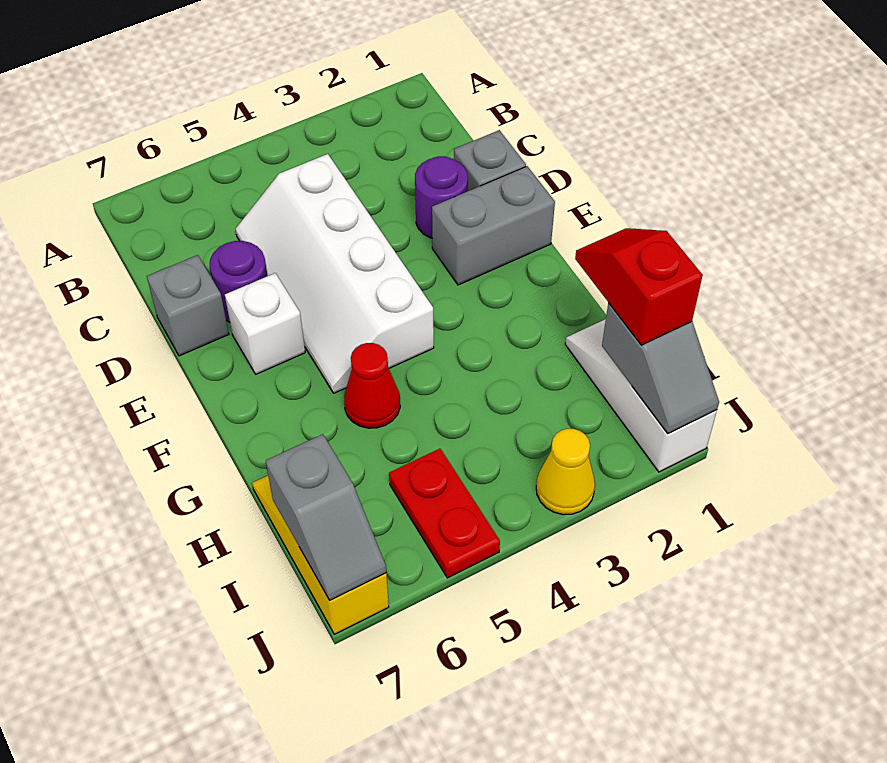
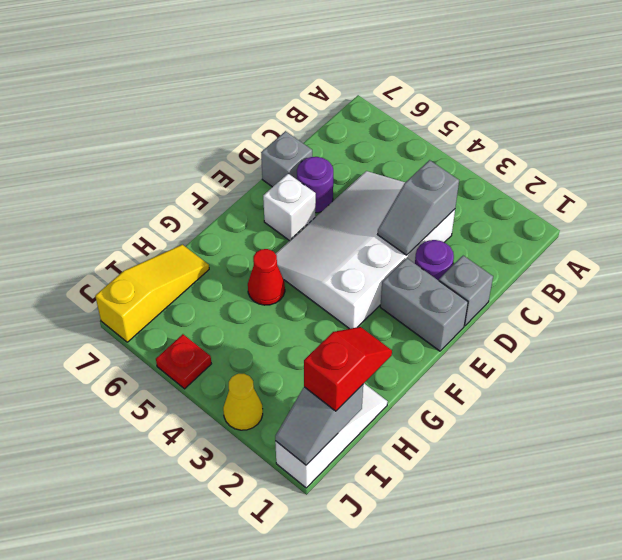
white slope C4:F5 level 1 top 4 -> white slope C3:F5 level 1 top 3
red plate I5:J5 level 1 -> red plate J5 level 1
grey slope I7:J7 level 2 top I -> grey slope C3:D3 level 2 top C

